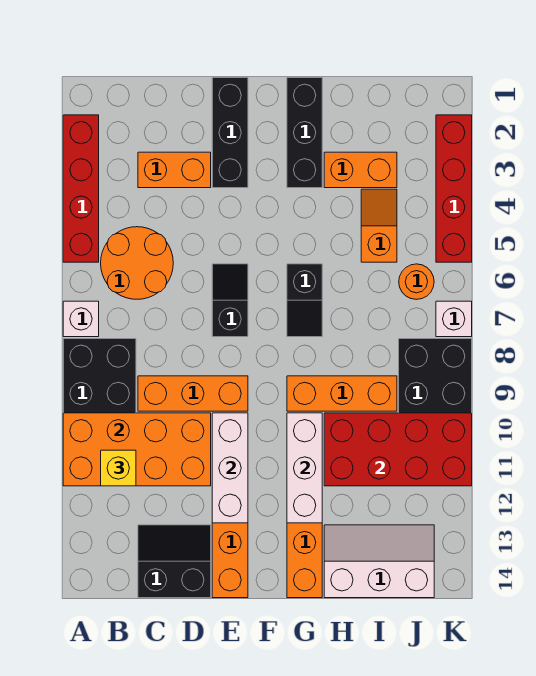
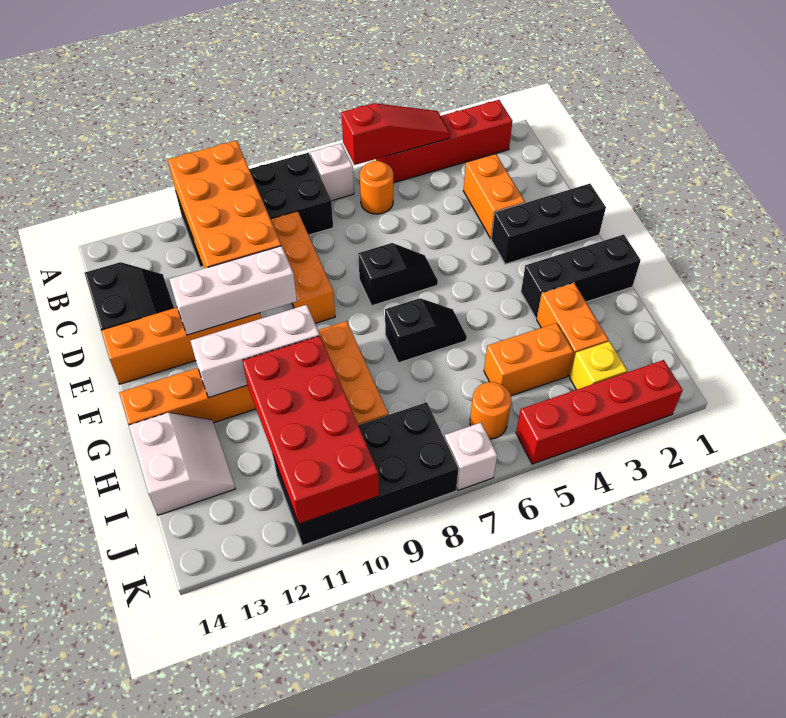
none -> red slope A4:A6 level 2 top 6
orange round brick B5:C6 level 1 -> orange round brick B6 level 1
yellow brick B11 level 3 -> yellow brick J3 level 1
black slope G6:G7 level 1 top 6 -> black slope G6:G7 level 1 top 7
white slope H13:J14 level 1 top 14 -> white slope H13:I14 level 1 top 14
orange slope I4:I5 level 1 top 5 -> orange brick I4:I5 level 1

